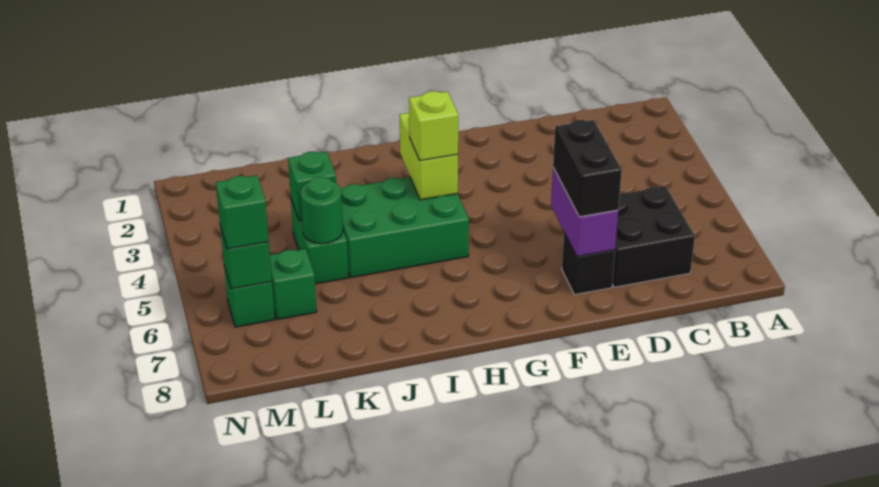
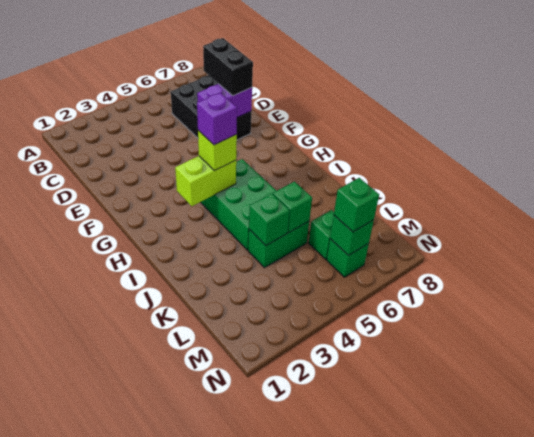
black brick E6:E7 level 3 -> black brick D7:E7 level 3
none -> purple brick H4 level 4
green round brick K5 level 2 -> green brick K5 level 2

